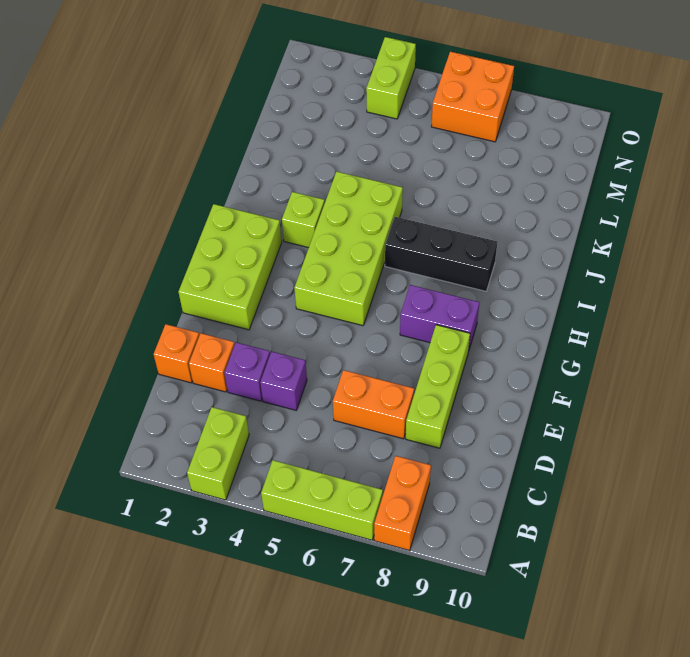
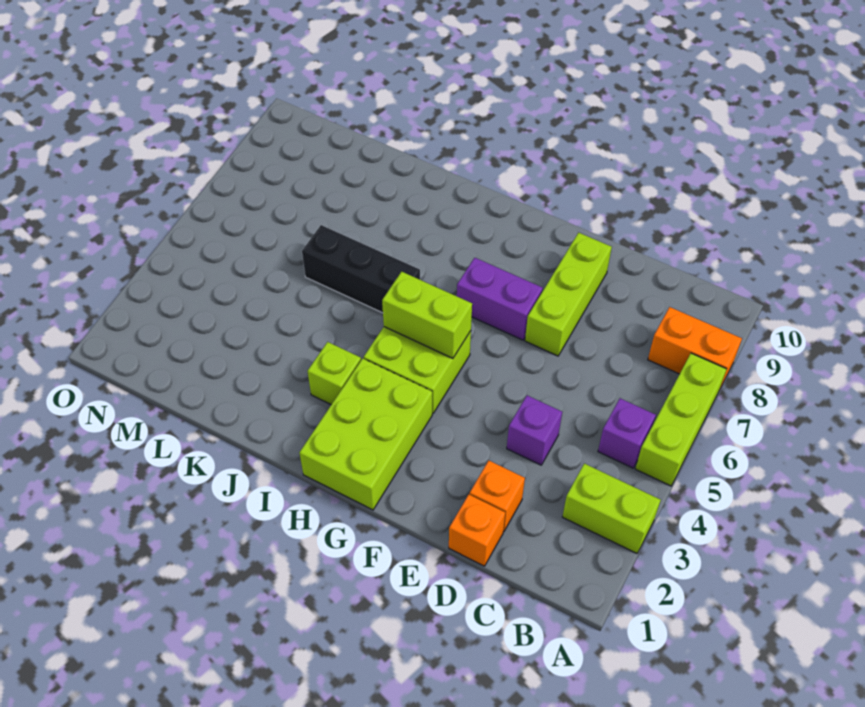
purple brick D3 level 1 -> purple brick B5 level 1
orange brick D6:D7 level 1 -> none
lime brick D8:F8 level 1 -> lime brick E7:E9 level 1
lime brick F1:H2 level 1 -> lime brick G1:H3 level 1
lime brick G4:J5 level 1 -> lime brick G4:H5 level 1
purple brick G7:G8 level 1 -> purple brick F7:G7 level 1
black brick I6:I8 level 1 -> black brick I6:K6 level 1
lime brick N4:O4 level 1 -> lime brick G5:H5 level 2
orange brick N6:O7 level 1 -> none

